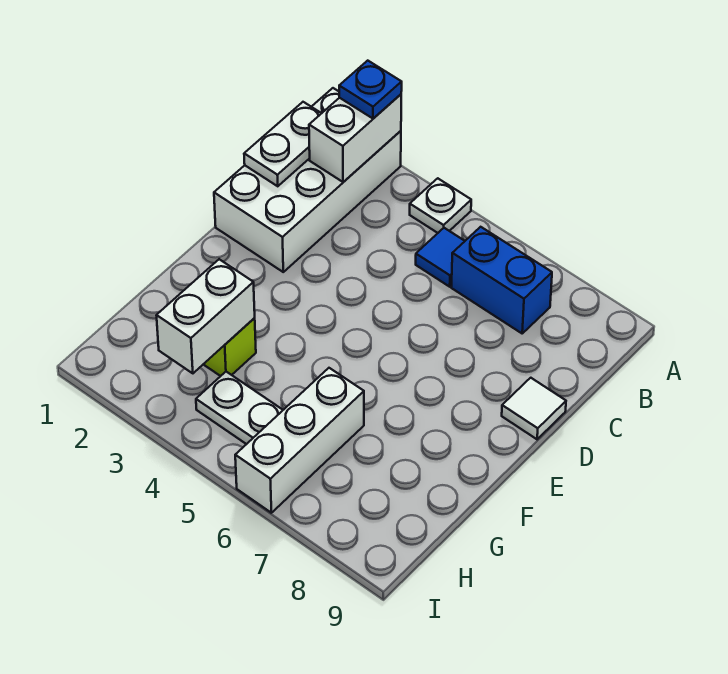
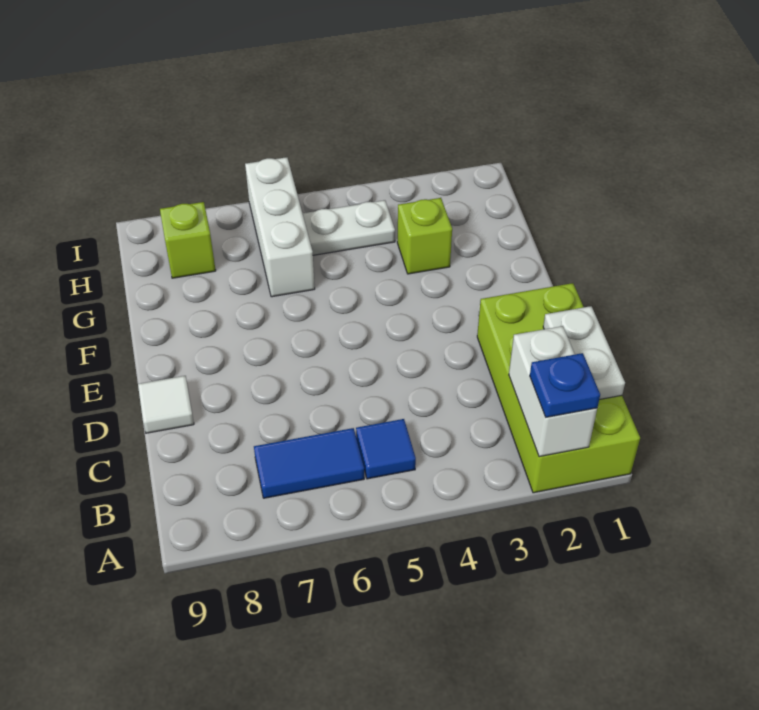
white brick A1:D2 level 1 -> lime brick A1:D2 level 1
white plate A4 level 1 -> none
blue brick B6:B7 level 1 -> blue tile B6:B7 level 1
white brick G3:H3 level 2 -> none
none -> lime brick H8 level 1

